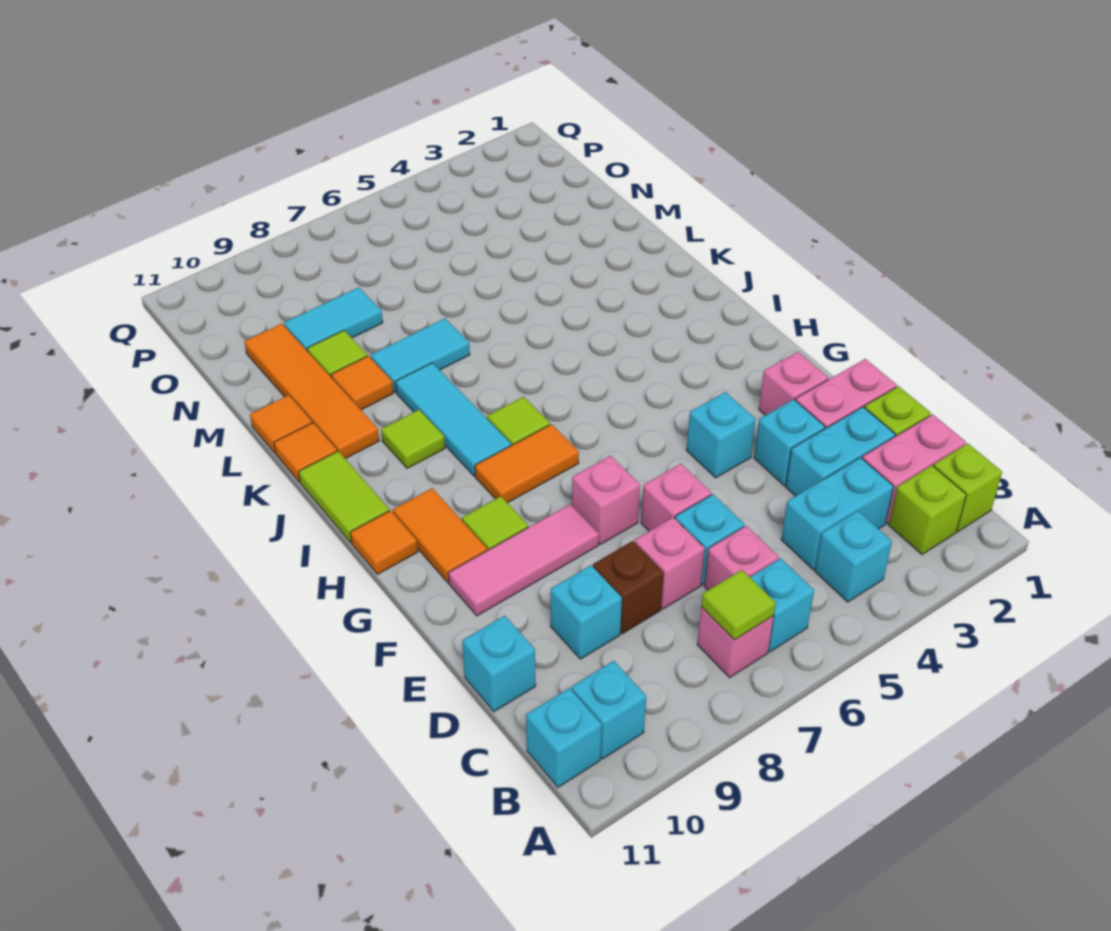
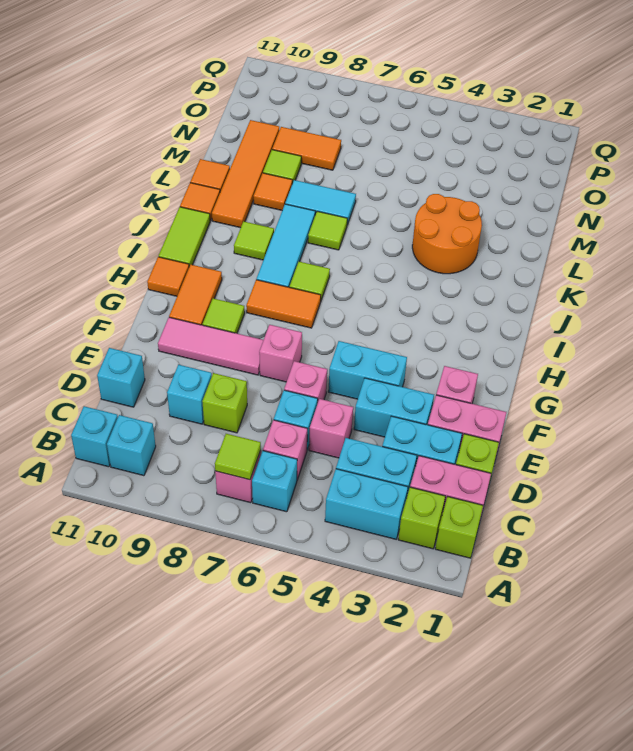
cyan brick B4 level 1 -> cyan brick B3:B4 level 1
pink brick D7 level 1 -> pink brick D5 level 1
brown brick D8 level 1 -> lime brick D8 level 1
cyan brick E3 level 1 -> cyan brick E3:E4 level 1
cyan brick F4 level 1 -> cyan brick F4:F5 level 1
none -> orange round brick K3:L4 level 1
none -> lime tile K7 level 1
cyan tile N8:N9 level 1 -> orange tile N8:N9 level 1

